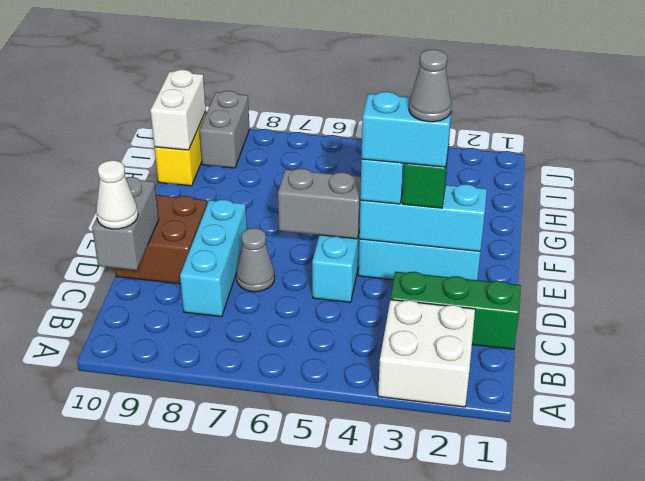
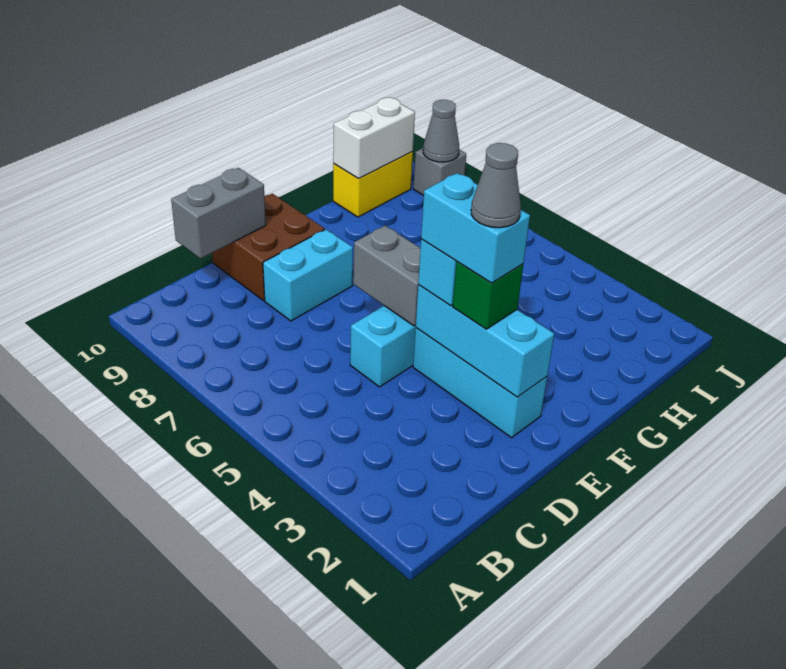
white brick A2:B3 level 1 -> none
green brick C1:C3 level 1 -> none
cyan brick C8:E8 level 1 -> cyan brick D8:E8 level 1
white cone C10 level 3 -> none
grey cone D7 level 1 -> grey cone J9 level 2
grey brick I9:J9 level 1 -> grey brick J9 level 1

